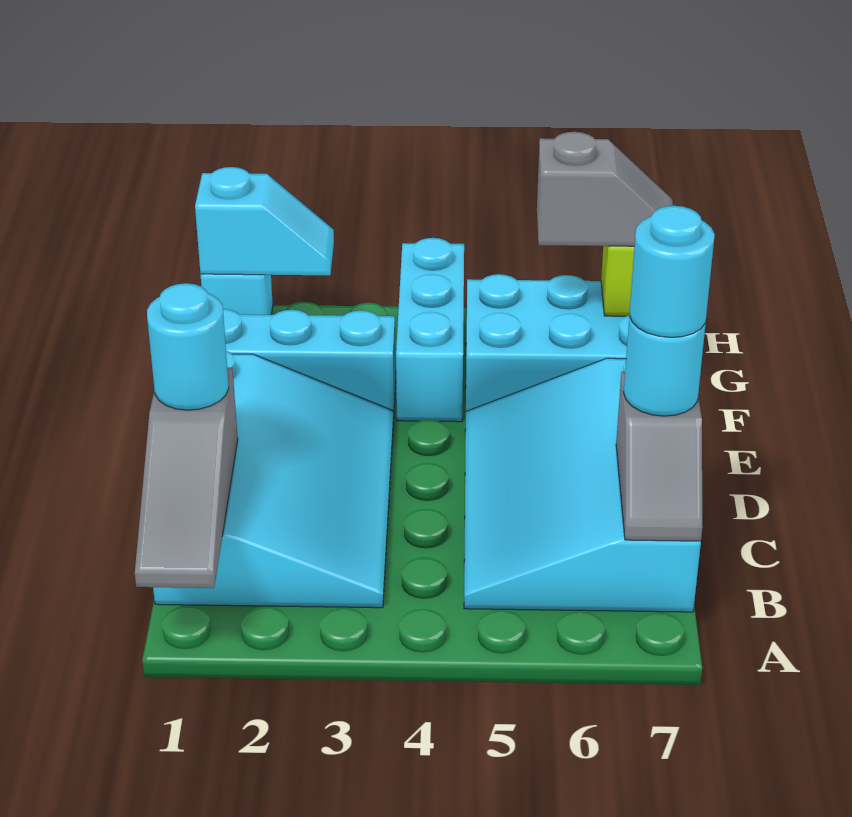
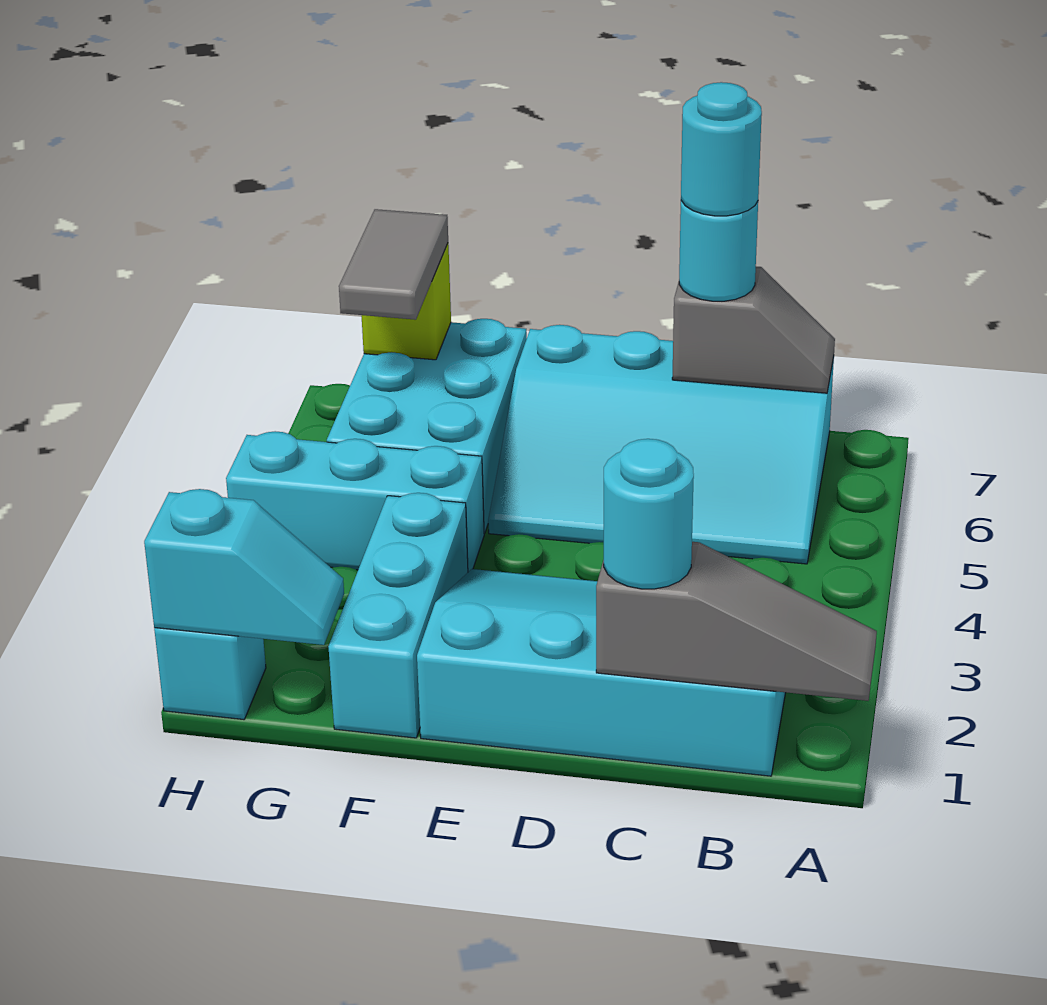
grey slope G6:G7 level 3 top 6 -> grey tile G6:G7 level 3
cyan slope H1:H2 level 2 top 1 -> cyan slope G1:H1 level 2 top H

